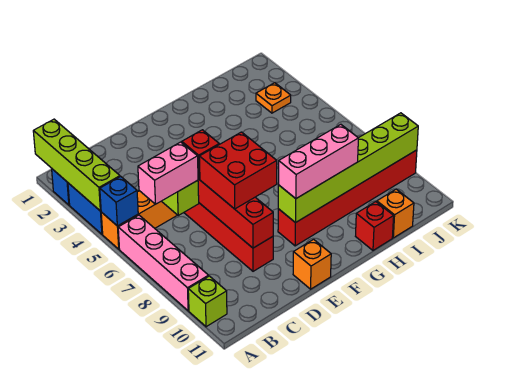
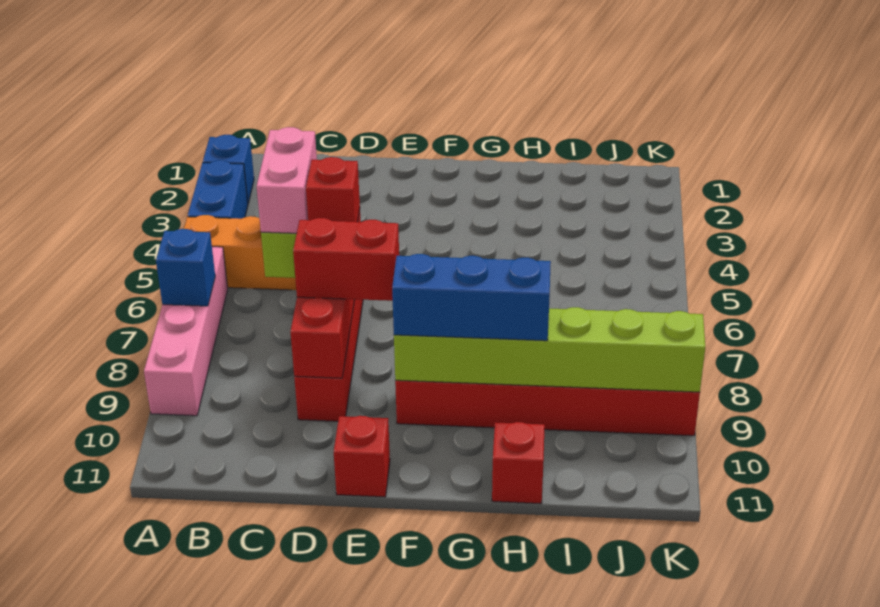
lime brick A1:A4 level 2 -> none
blue brick A5 level 2 -> blue brick A7 level 2
lime brick A10 level 1 -> none
pink brick B6:C6 level 3 -> pink brick C5:C6 level 3
red brick D7:E8 level 3 -> red brick D8:E8 level 3
orange brick E11 level 1 -> red brick E11 level 1
pink brick F9:H9 level 3 -> blue brick F9:H9 level 3
orange brick I11 level 1 -> none
orange plate J3 level 1 -> none

